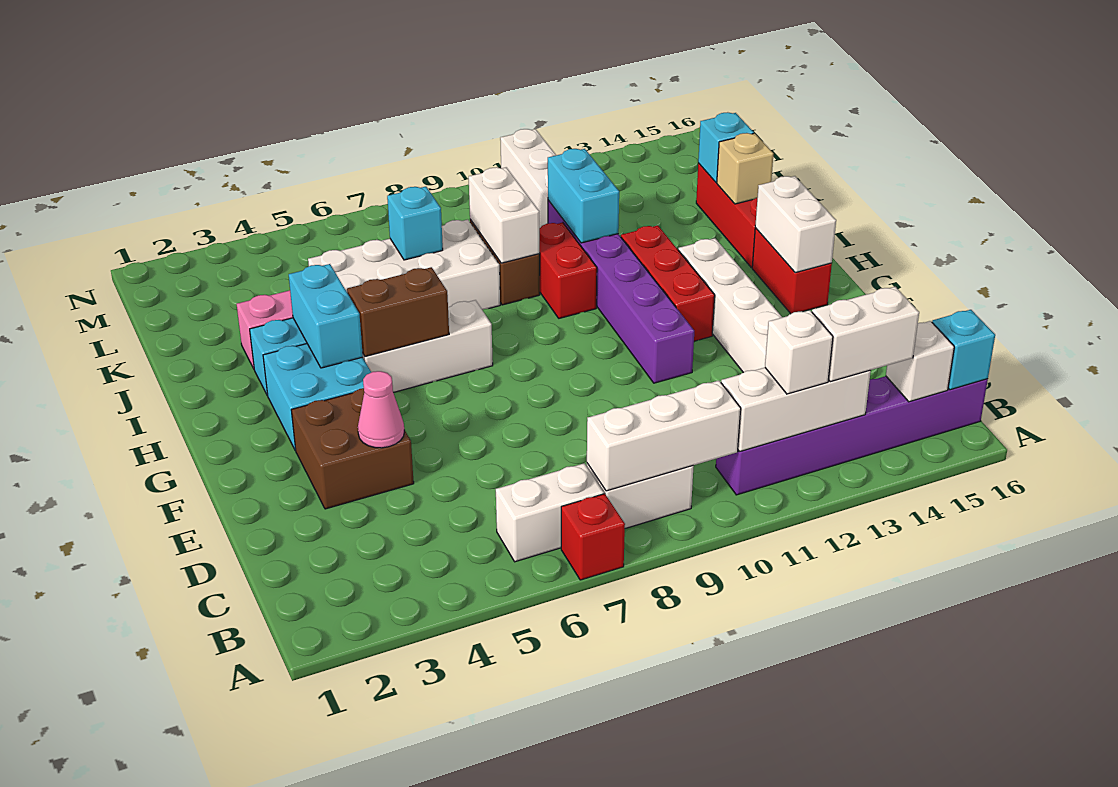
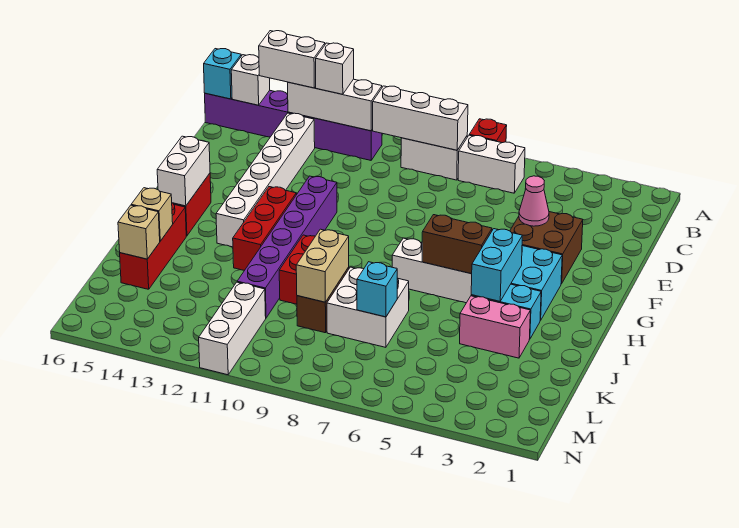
white brick J5:K8 level 1 -> white brick J7:K8 level 1
white brick J9:K9 level 2 -> tan brick J9:K9 level 2
cyan brick J11:K11 level 2 -> none
cyan brick K15 level 2 -> tan brick K15 level 2

